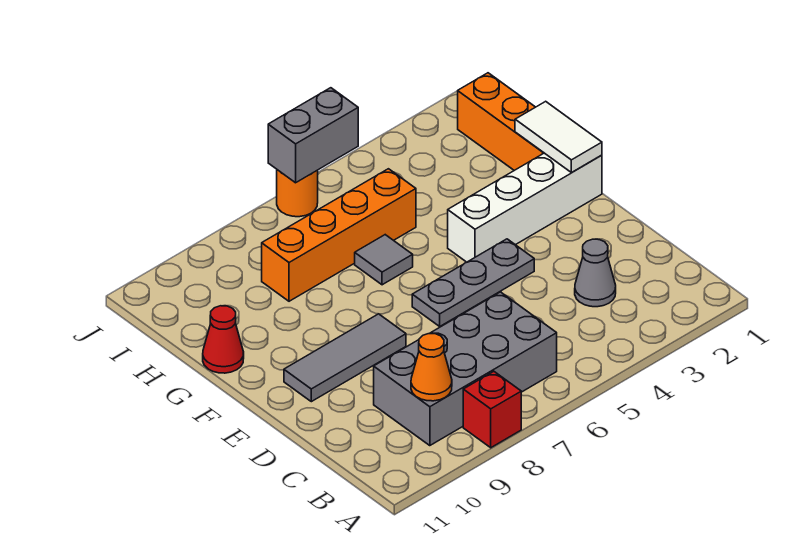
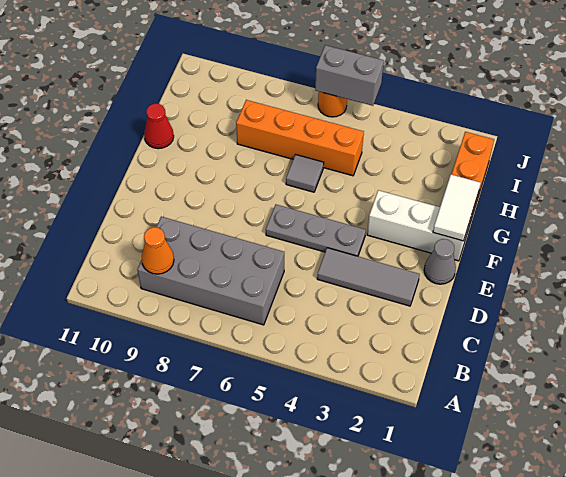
red brick A8 level 1 -> none
grey cone C3 level 1 -> grey cone E1 level 1
grey tile E8:E10 level 1 -> grey tile D2:D4 level 1
white brick F1:F4 level 1 -> white brick F1:F3 level 1

